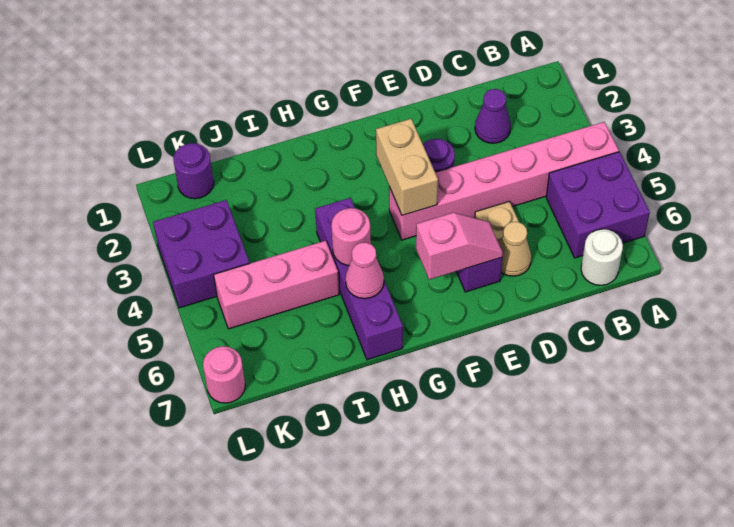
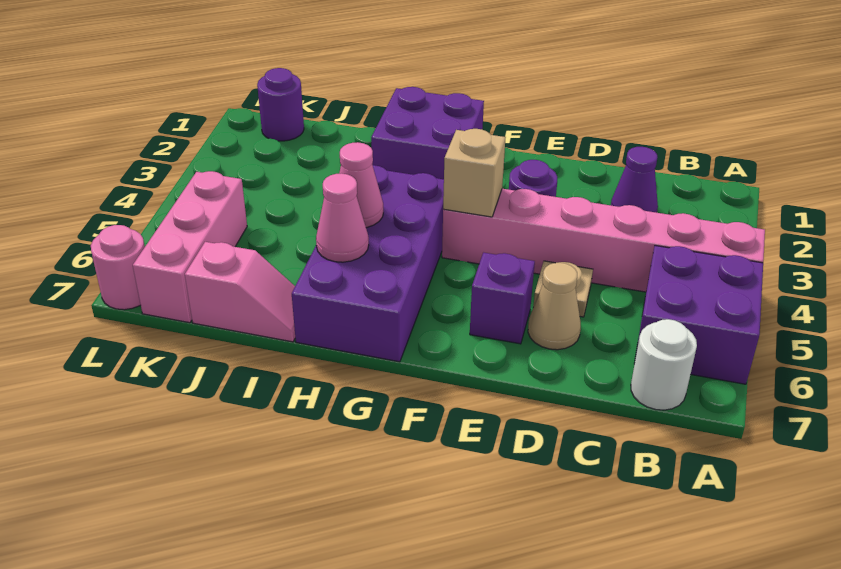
pink slope E6:F6 level 2 top F -> pink slope I7:J7 level 1 top J
tan brick F3:F4 level 2 -> tan brick F4 level 2
purple brick H4:H7 level 1 -> purple brick G4:H7 level 1
pink round brick H5 level 2 -> pink cone H5 level 2
pink brick I5:K5 level 1 -> pink brick K5:K7 level 1
purple brick K3:L4 level 1 -> purple brick G1:H2 level 1

